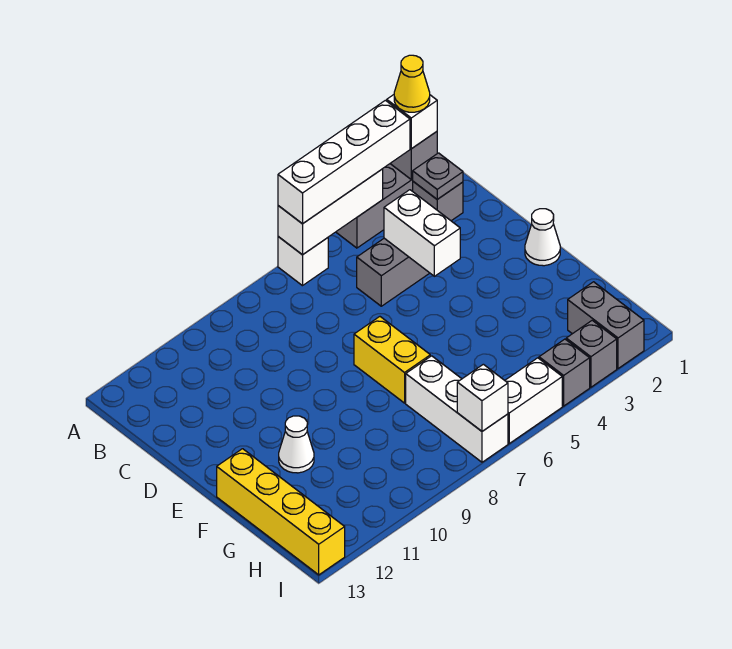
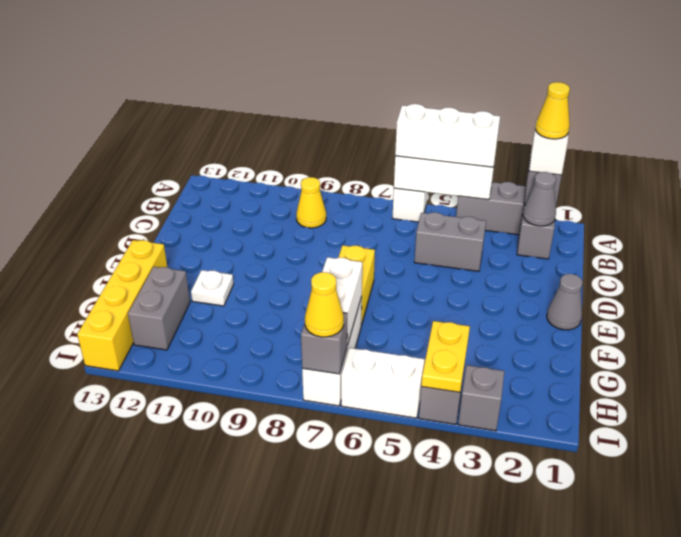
white brick A3:A6 level 3 -> white brick A4:A6 level 3
grey plate B2 level 2 -> grey cone B2 level 2
none -> yellow cone B9 level 1
white brick C4:D4 level 2 -> white brick G7:H7 level 2
white cone E1 level 1 -> grey cone E1 level 1
white cone F11 level 1 -> white plate F11 level 1
grey brick H2:I2 level 1 -> grey brick G12:H12 level 1
none -> yellow plate H4:I4 level 2
white brick I7 level 2 -> grey brick I7 level 2
none -> yellow cone I7 level 3

